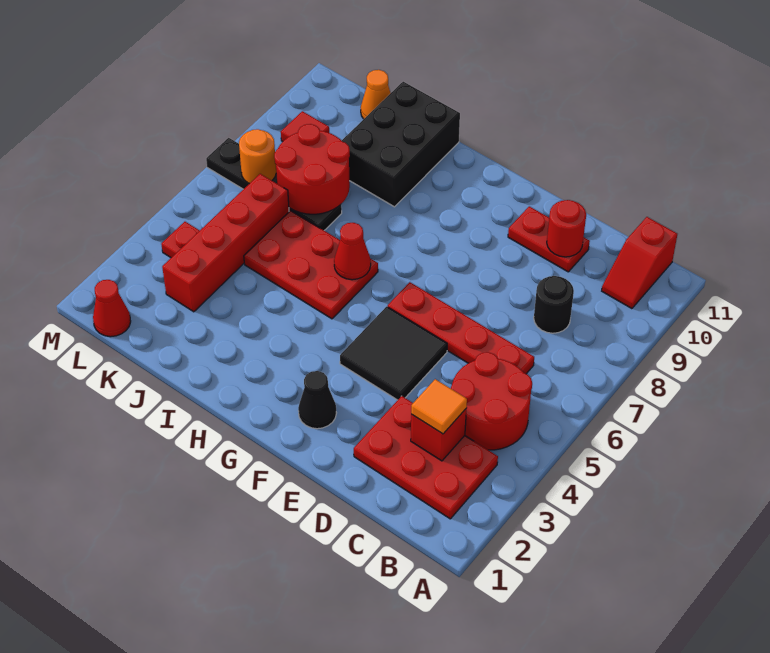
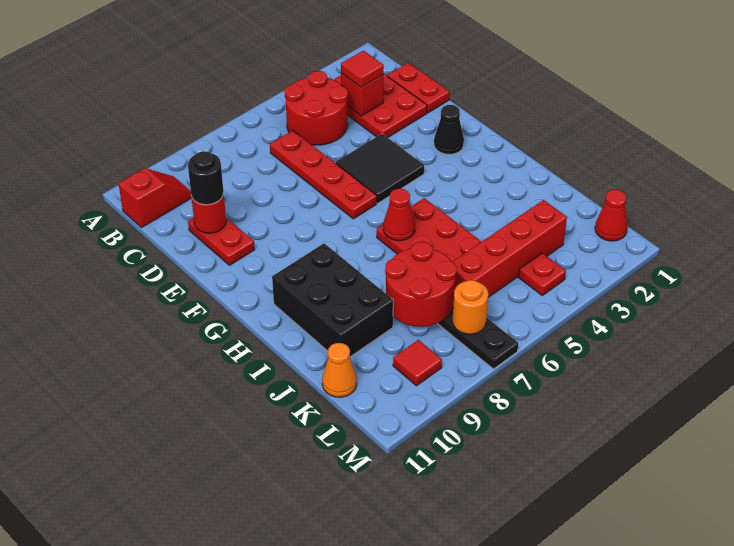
none -> red plate C1:D1 level 1
orange tile C3 level 3 -> red tile C3 level 3
black round brick C8 level 1 -> black round brick D10 level 3
black brick I9:J11 level 1 -> black brick H9:J10 level 1

